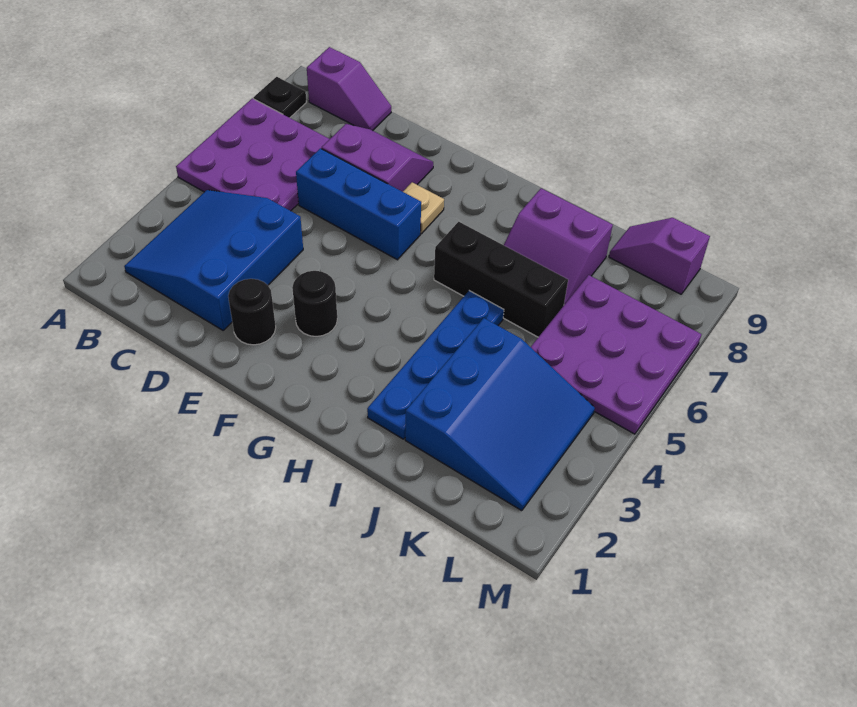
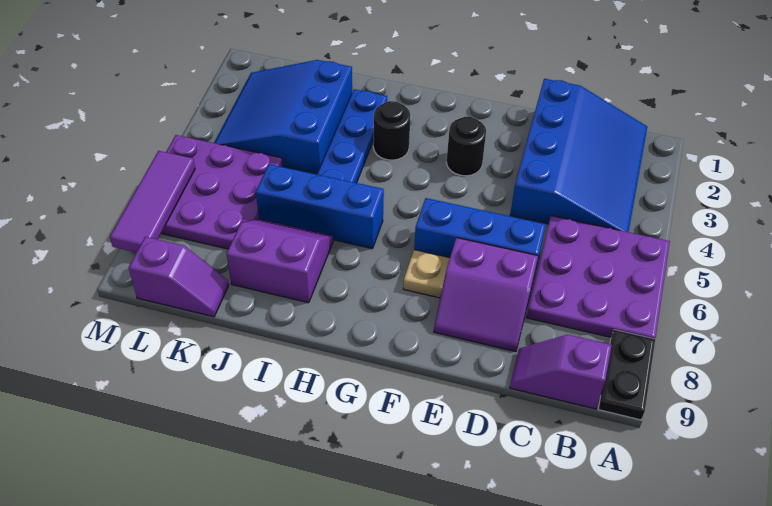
black plate A8 level 1 -> black plate A8:A9 level 1
blue slope B2:D4 level 1 top D -> blue slope B1:D4 level 1 top D
black round brick E2 level 1 -> black round brick H3 level 1
black brick H6:J6 level 1 -> blue brick H6:J6 level 1
none -> purple tile M6:M8 level 2

